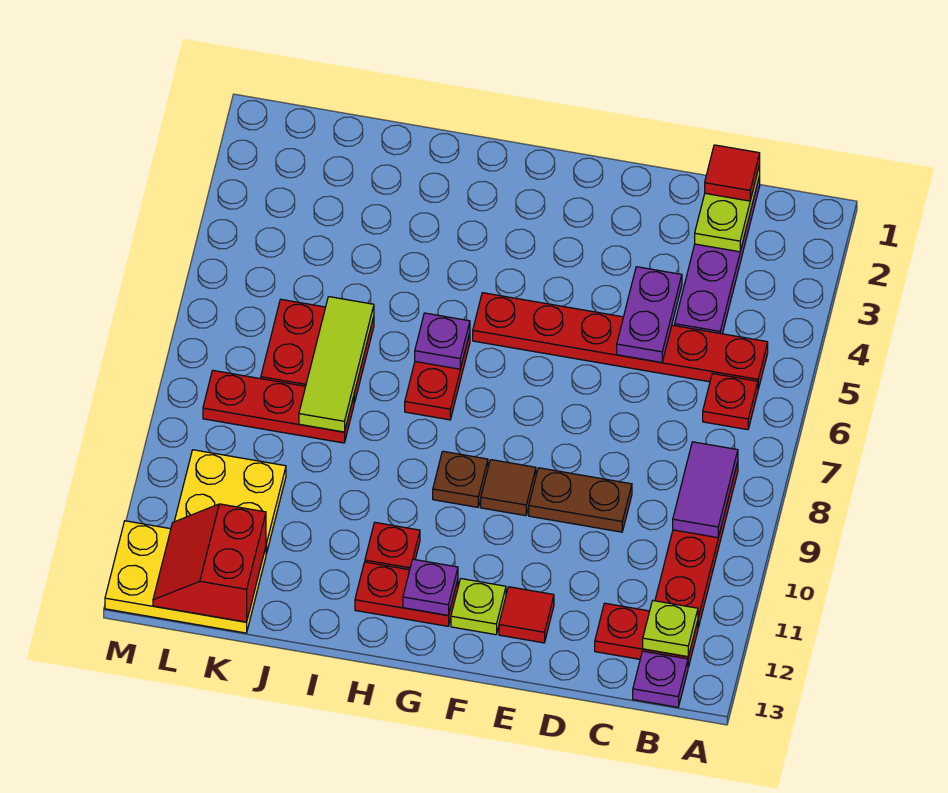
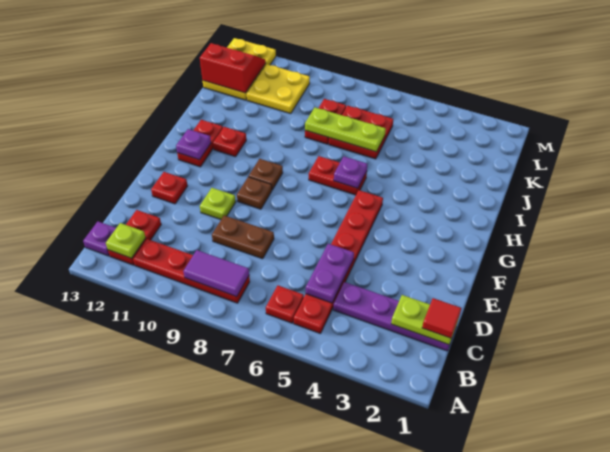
purple plate D4:D5 level 2 -> purple plate C5:D5 level 2
brown plate D9:E9 level 1 -> brown plate D8:D9 level 1
red tile E12 level 1 -> red plate E12 level 1
brown tile F9 level 1 -> brown plate F9 level 1
lime plate F12 level 1 -> lime plate E10 level 1
lime tile J6:J8 level 2 -> lime plate J6:J8 level 2
red plate J8:L8 level 1 -> red plate J8:K8 level 1

